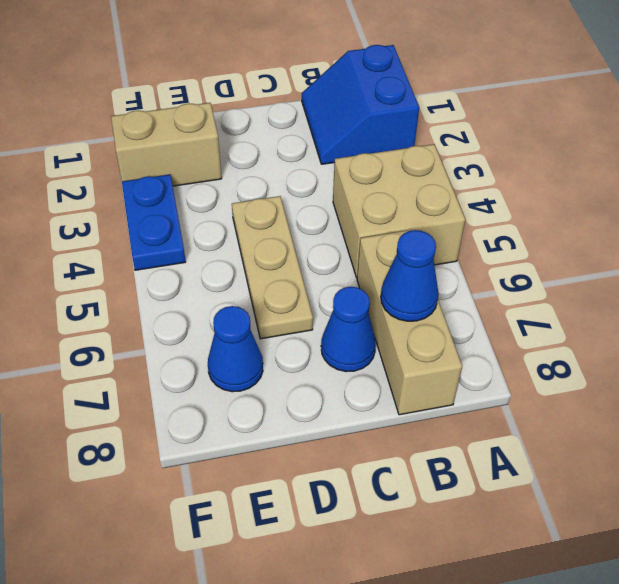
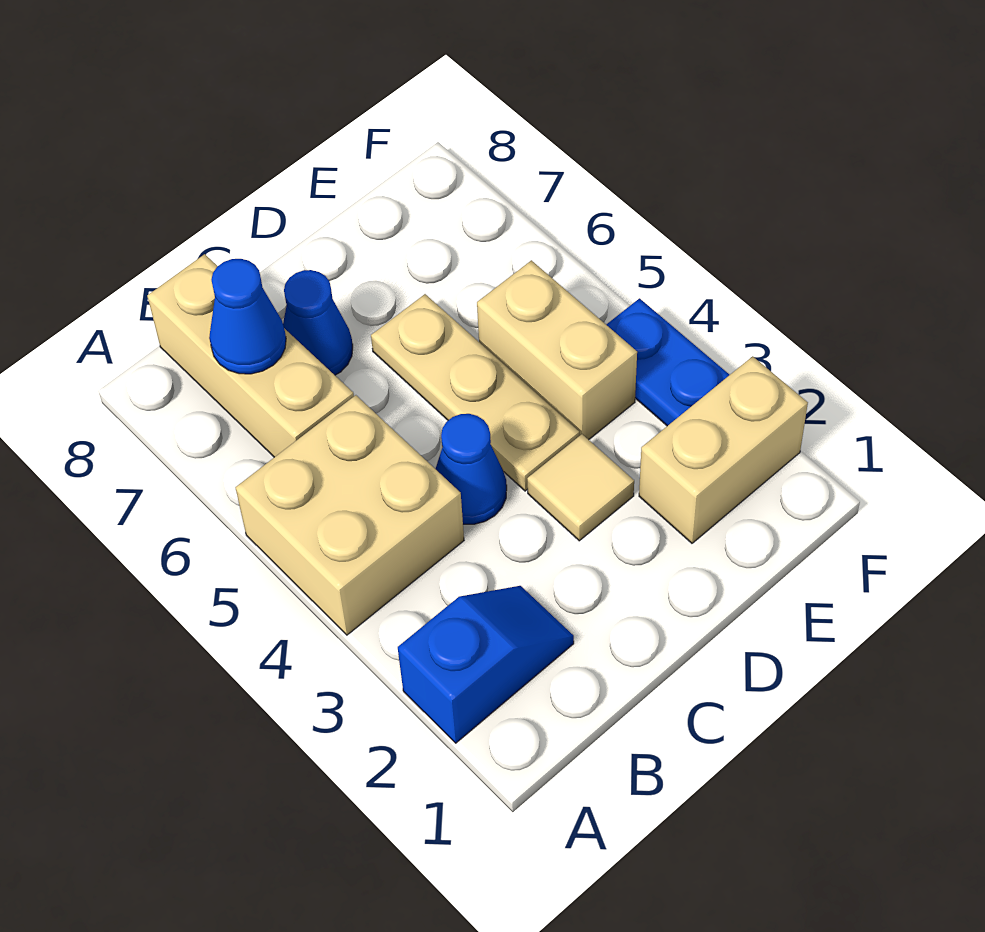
blue slope A1:B2 level 1 top A -> blue slope A2:B2 level 1 top A
none -> tan tile D3 level 1
none -> tan brick E4:E5 level 1
blue cone E7 level 1 -> blue cone C4 level 1

